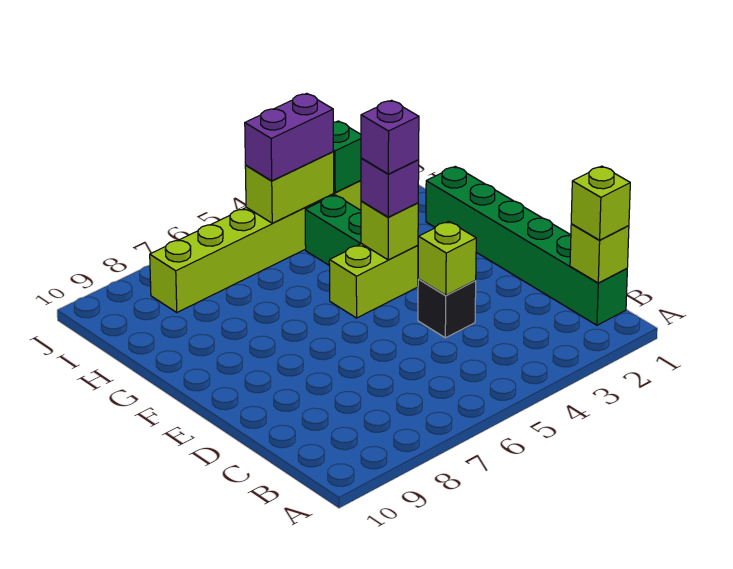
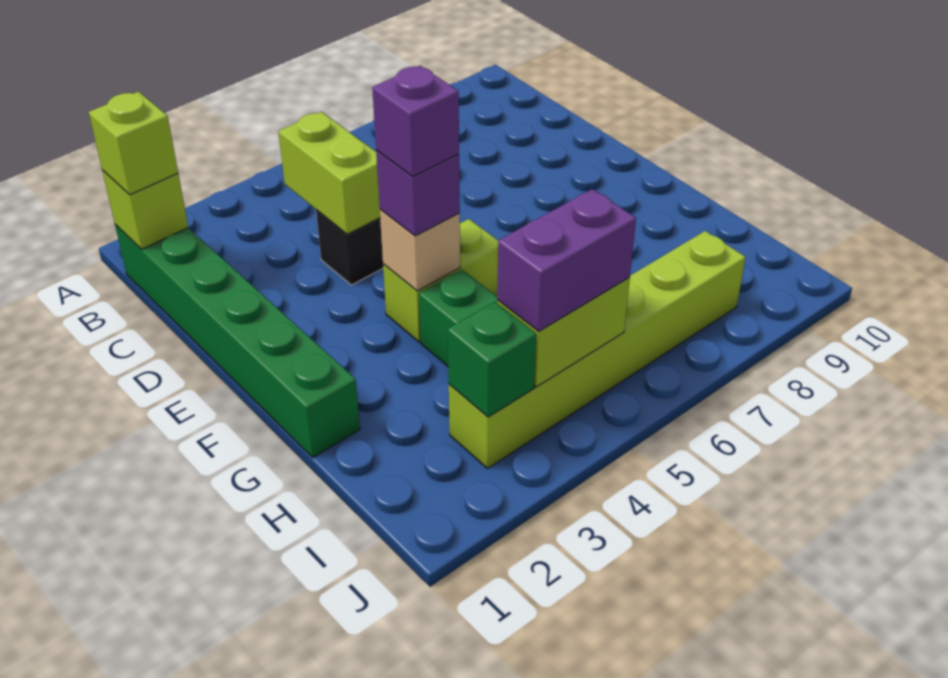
lime brick D4 level 2 -> lime brick C4:D4 level 2
lime brick F4 level 2 -> tan brick F4 level 2

